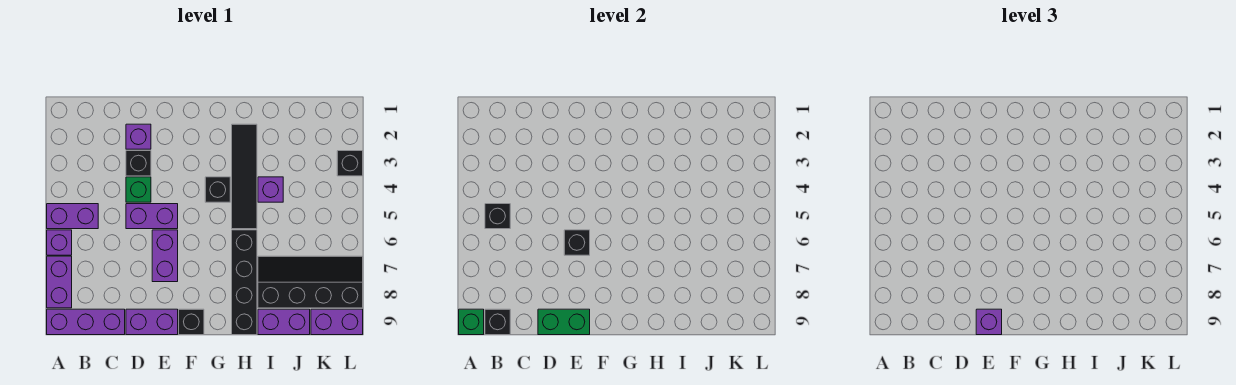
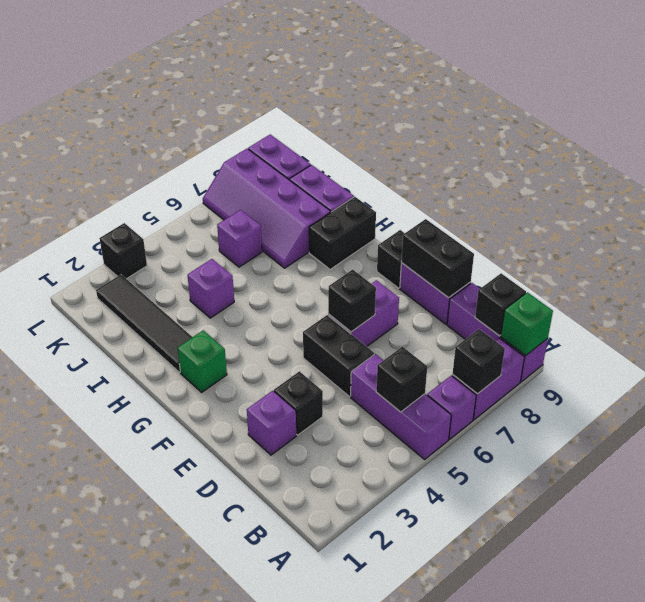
purple brick A5:B5 level 1 -> purple brick A5:C5 level 1
green brick D4 level 1 -> green brick G2 level 1
purple brick D5:E5 level 1 -> black brick D5:E5 level 1
green brick D9:E9 level 2 -> black brick D9:E9 level 2
purple brick E9 level 3 -> purple brick J6 level 1
black brick G4 level 1 -> black brick A7 level 2
black tile H2:H5 level 1 -> black tile H2:K2 level 1
black brick H6:H9 level 1 -> black brick H8:H9 level 1
black slope I7:L8 level 1 top 8 -> purple slope I7:L8 level 1 top 8

